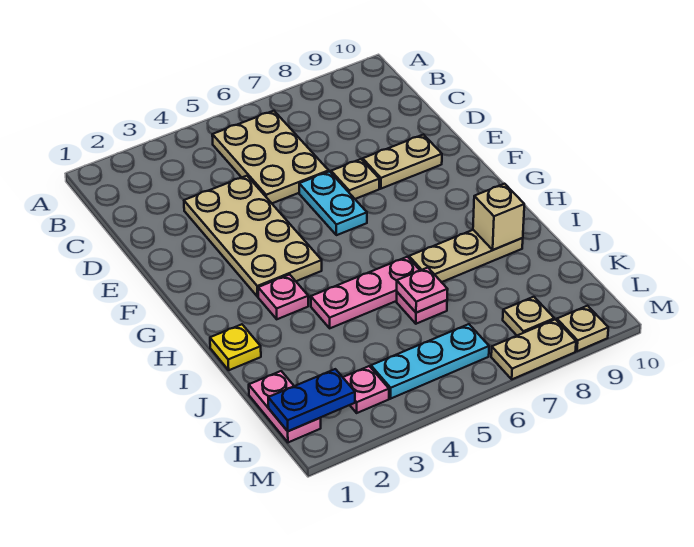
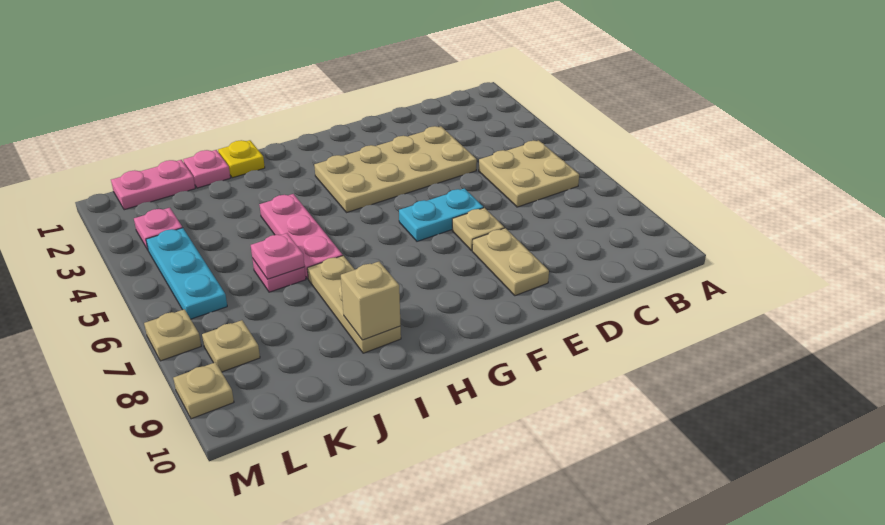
tan plate B5:D6 level 1 -> tan plate B5:C6 level 1
pink plate H3 level 1 -> pink plate J1 level 1
blue plate L1:L2 level 2 -> none
tan plate M7:M8 level 1 -> tan plate M7 level 1

